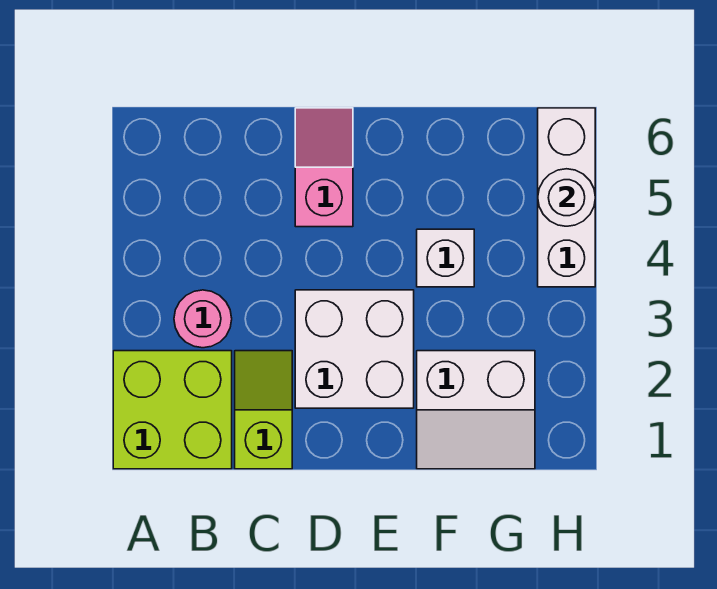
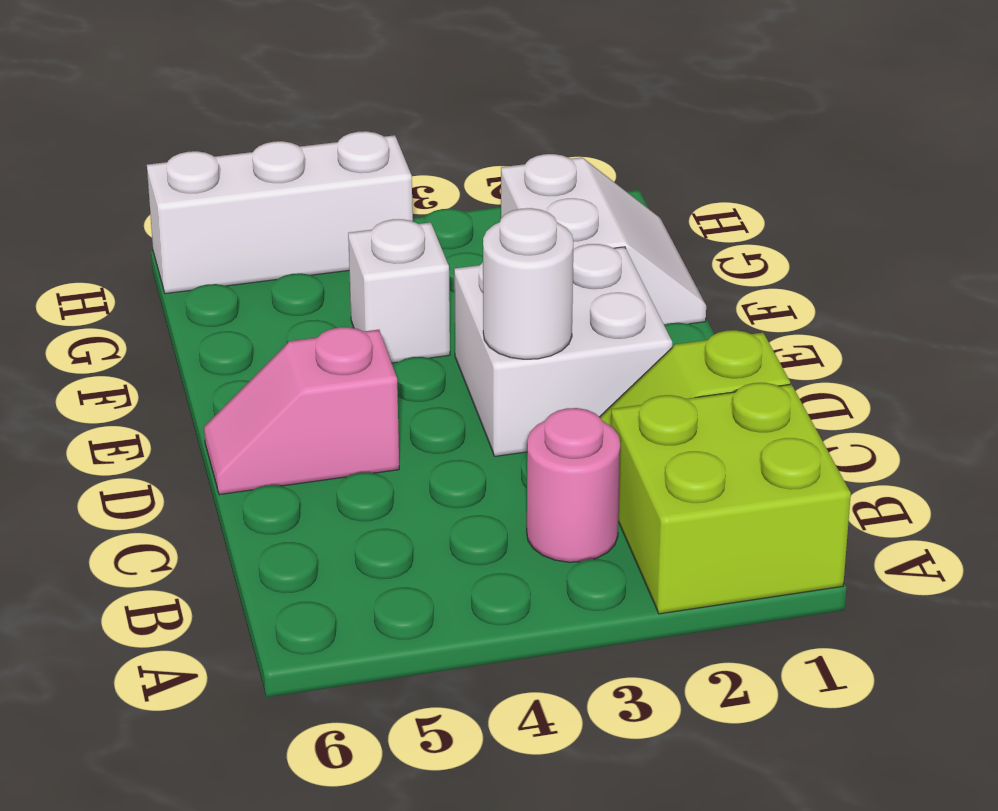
white round brick H5 level 2 -> white round brick D3 level 2

